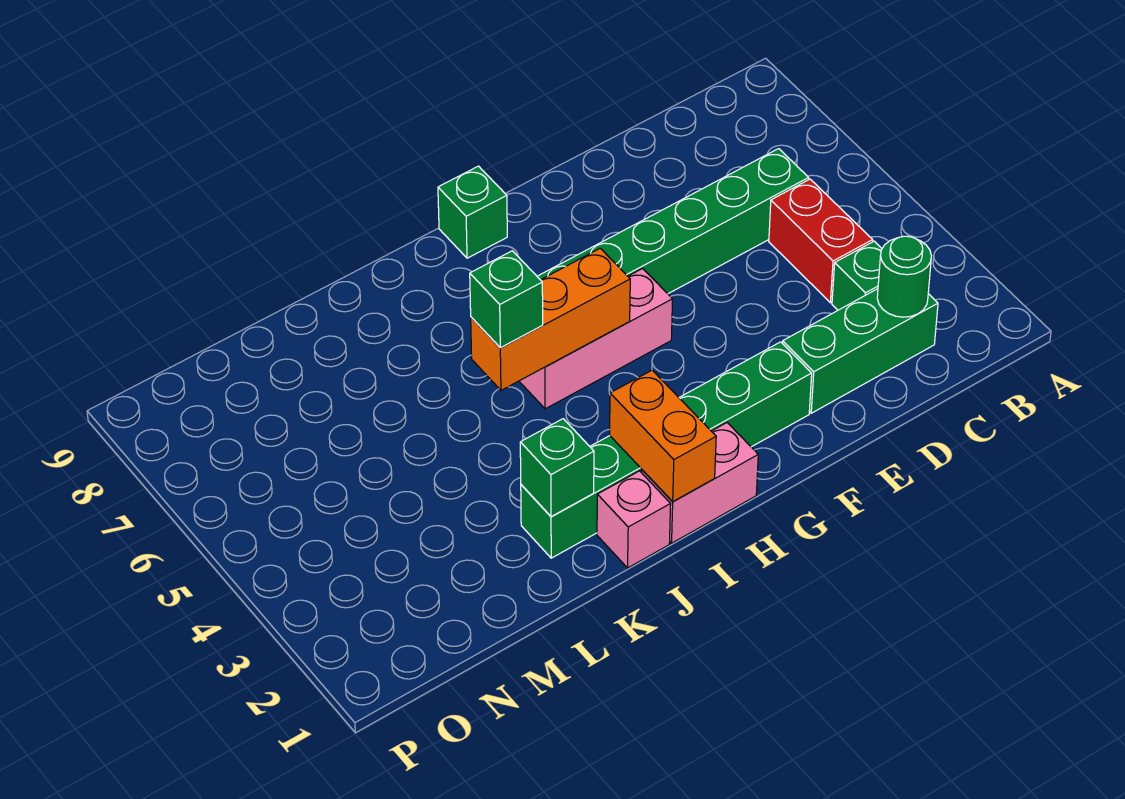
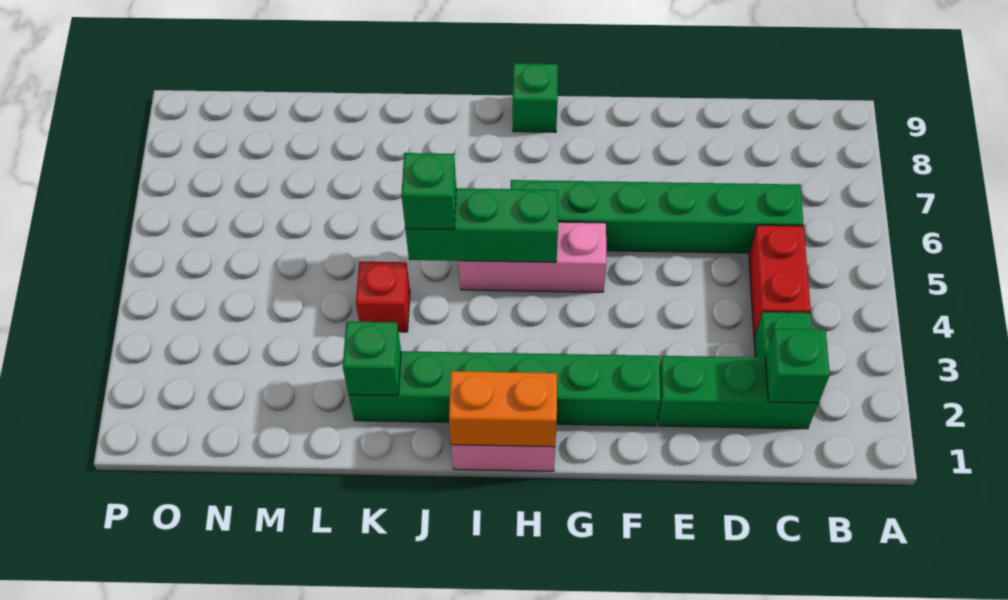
green round brick C2 level 2 -> green brick C2 level 2
orange brick H5:J5 level 2 -> green brick H5:J5 level 2
orange brick I1:I2 level 2 -> orange brick H1:I1 level 2
pink brick J1 level 1 -> none
none -> red brick K4 level 1

